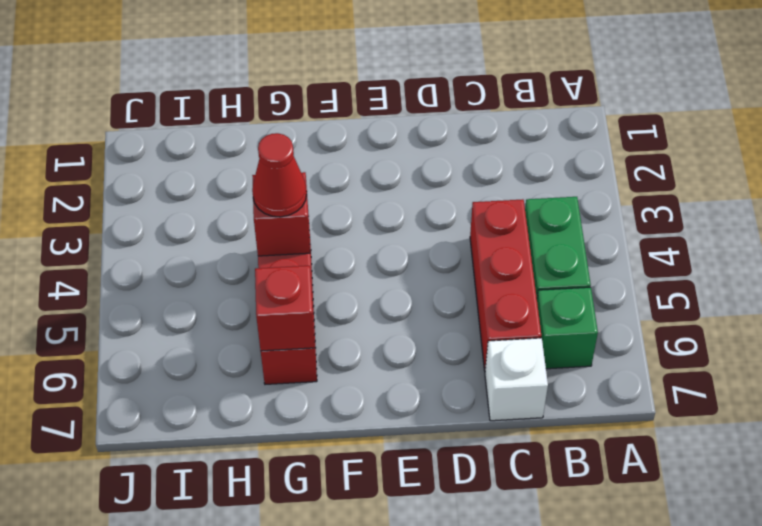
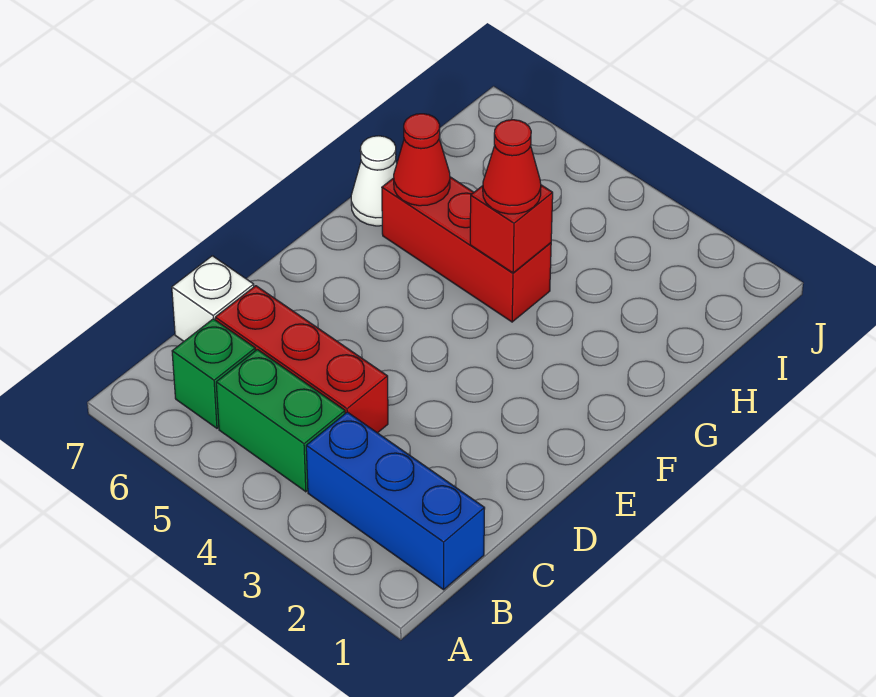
none -> blue brick B1:B3 level 1
red brick G6 level 2 -> red cone G6 level 2
none -> white cone G7 level 1

